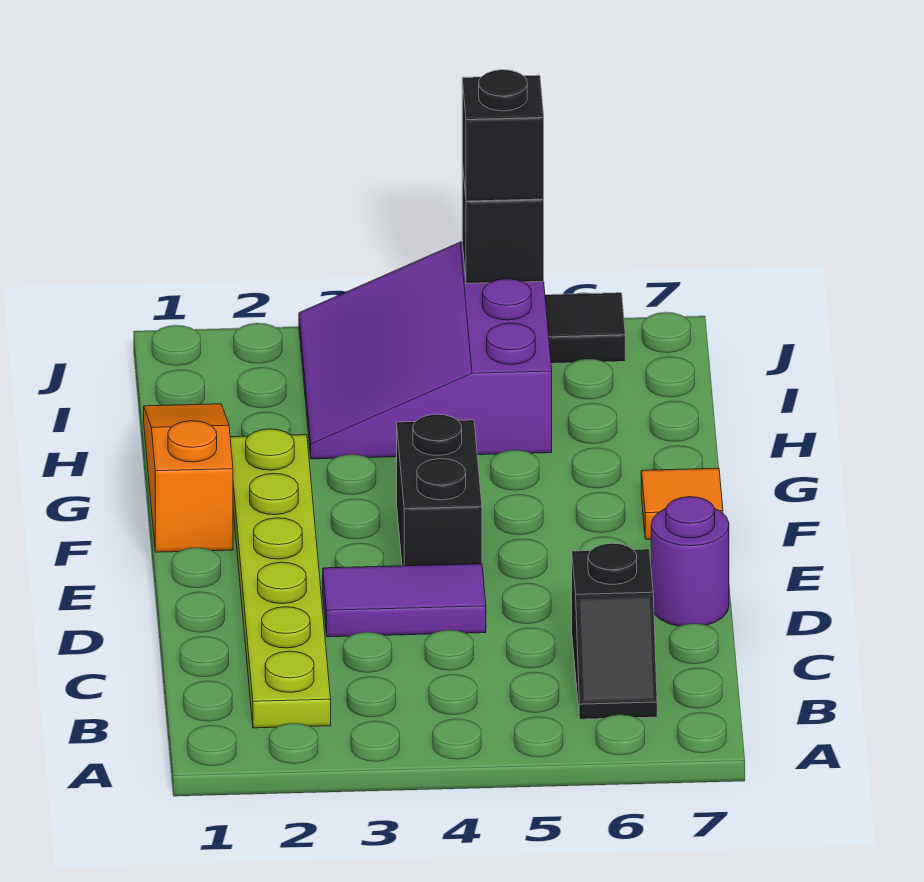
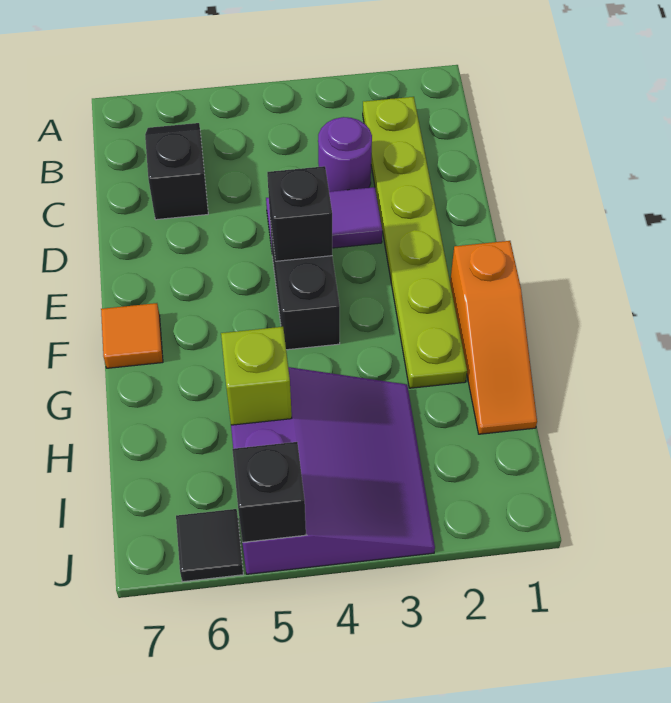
purple round brick D7 level 1 -> purple round brick C3 level 1
none -> lime brick H5 level 2
black brick J5 level 3 -> black brick E4 level 2

